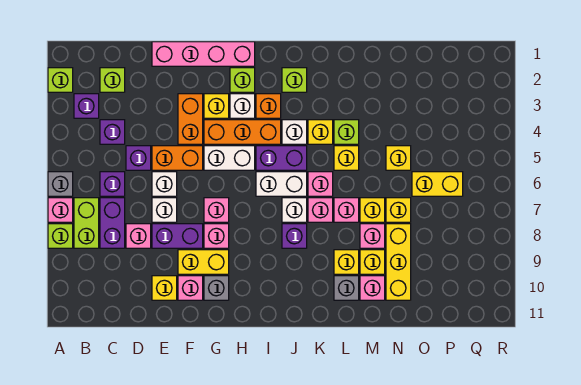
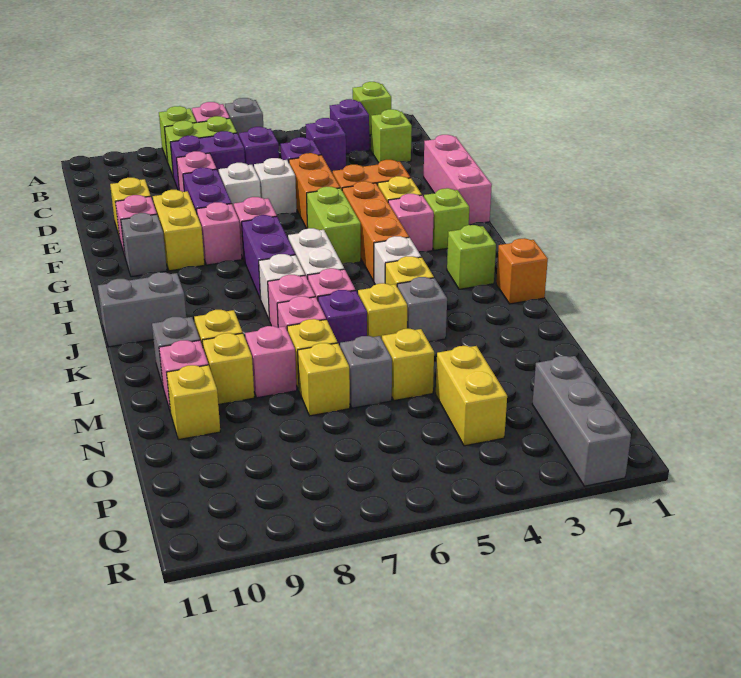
pink brick E1:H1 level 1 -> pink brick E1:G1 level 1
white brick G5:H5 level 1 -> lime brick G5:H5 level 1
white brick H3 level 1 -> pink brick H3 level 1
orange brick I3 level 1 -> orange brick K1 level 1
purple brick I5:J5 level 1 -> purple brick H7:I7 level 1
purple brick J8 level 1 -> purple brick L6 level 1
none -> grey brick J10:J11 level 1
lime brick L4 level 1 -> grey brick L4 level 1
none -> grey brick N6 level 1
yellow brick N8:N10 level 1 -> yellow brick N10 level 1
yellow brick O6:P6 level 1 -> yellow brick O4:P4 level 1
none -> grey brick P2:R2 level 1

